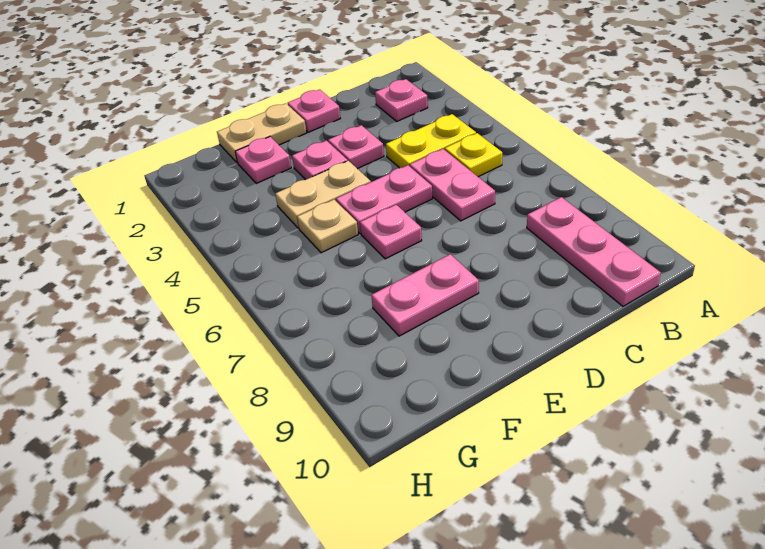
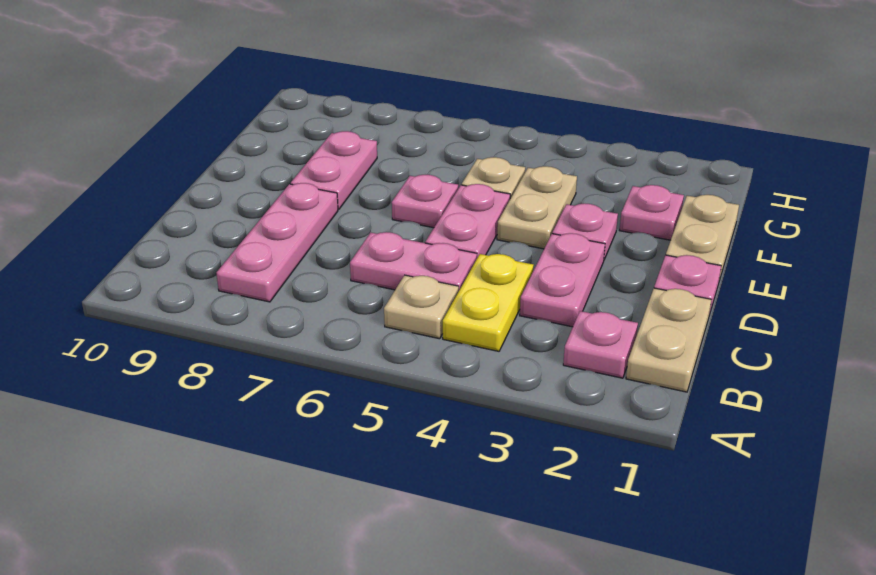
none -> tan plate B1:C1 level 1
yellow plate B5 level 1 -> tan plate B5 level 1
pink plate B8:B10 level 1 -> pink plate B8:D8 level 1
pink plate D3 level 1 -> pink plate C3:D3 level 1

